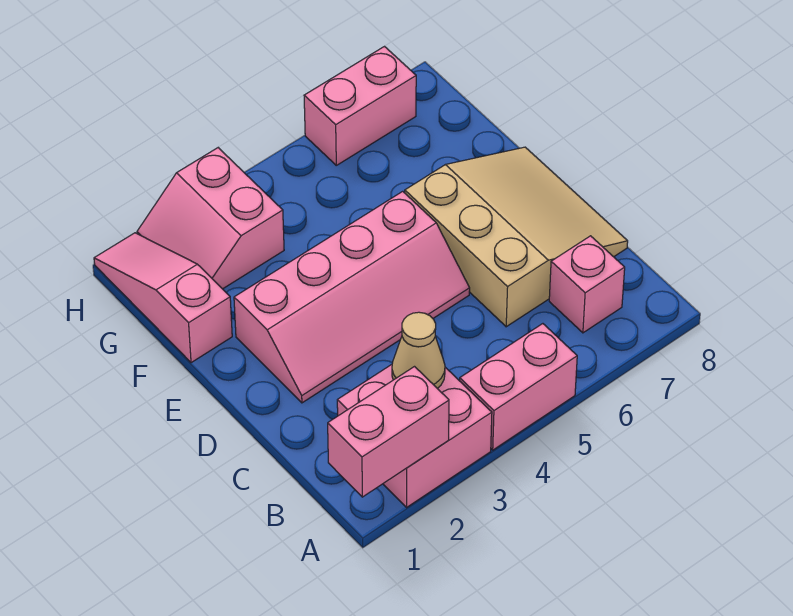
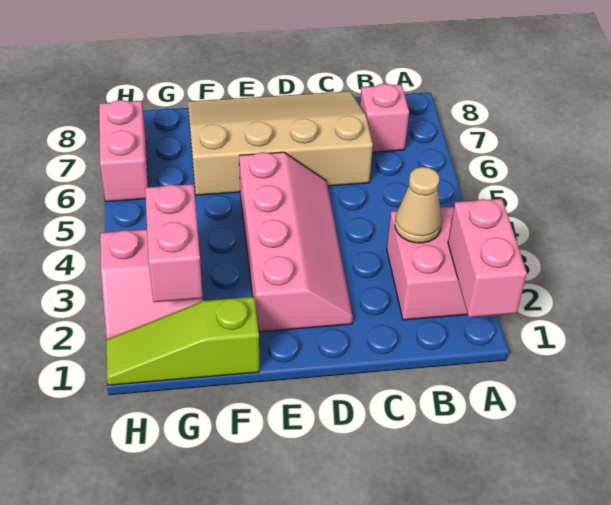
pink brick A4:A5 level 1 -> pink brick G2:G3 level 2
tan slope C6:E8 level 1 top 6 -> tan slope C6:F8 level 1 top 6
pink slope F1:H1 level 1 top F -> lime slope F1:H1 level 1 top F

